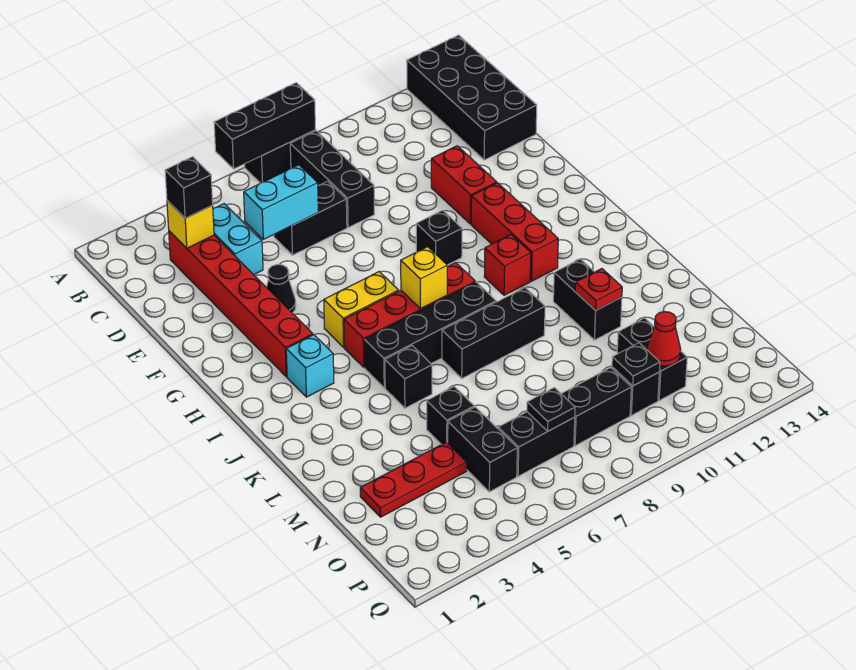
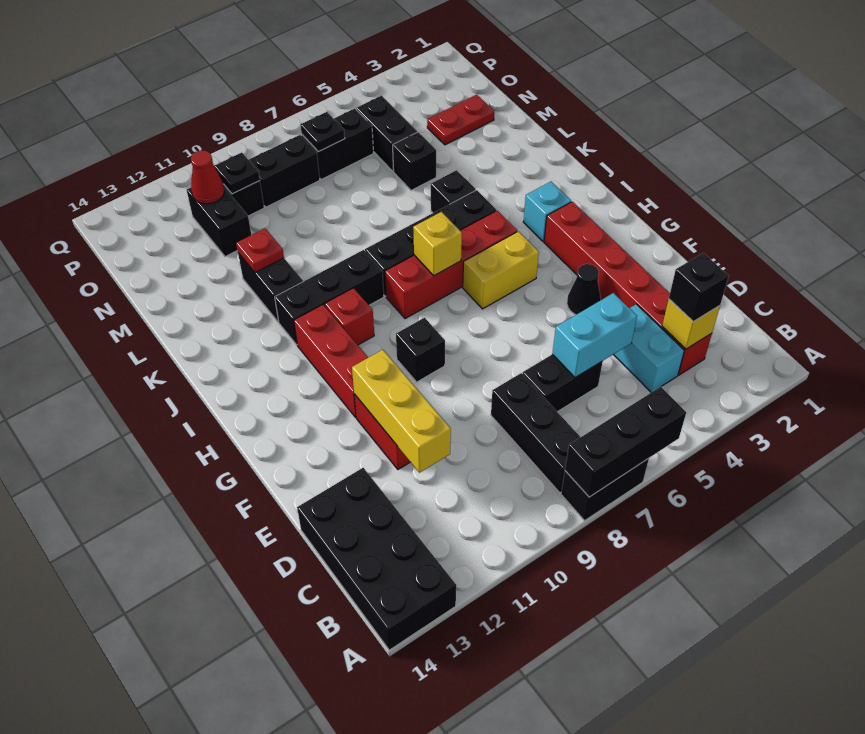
none -> yellow brick D11:F11 level 2
black brick K7:K9 level 1 -> black brick J9:J11 level 1
red plate N2:N4 level 1 -> red plate N2:N3 level 1

